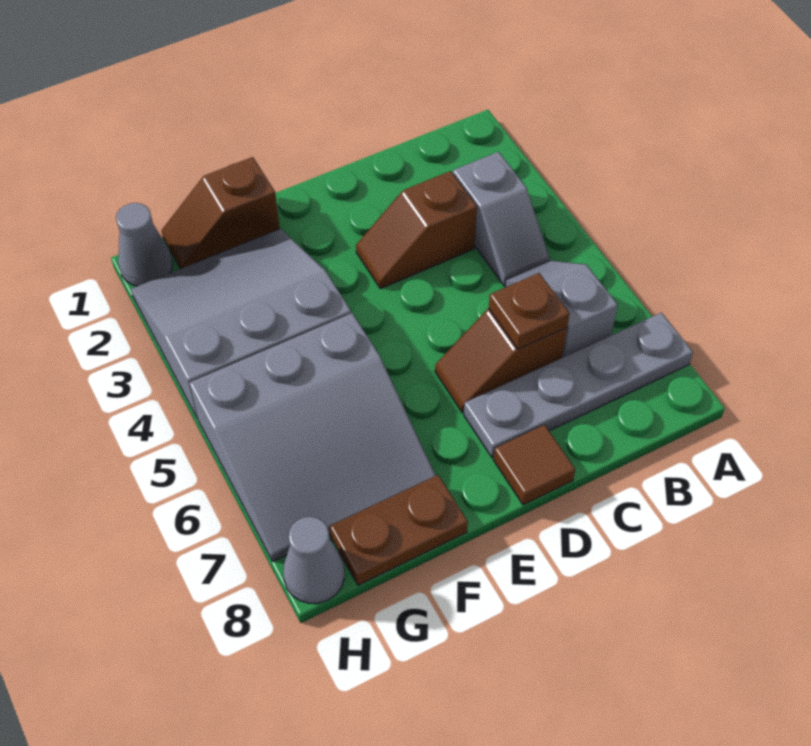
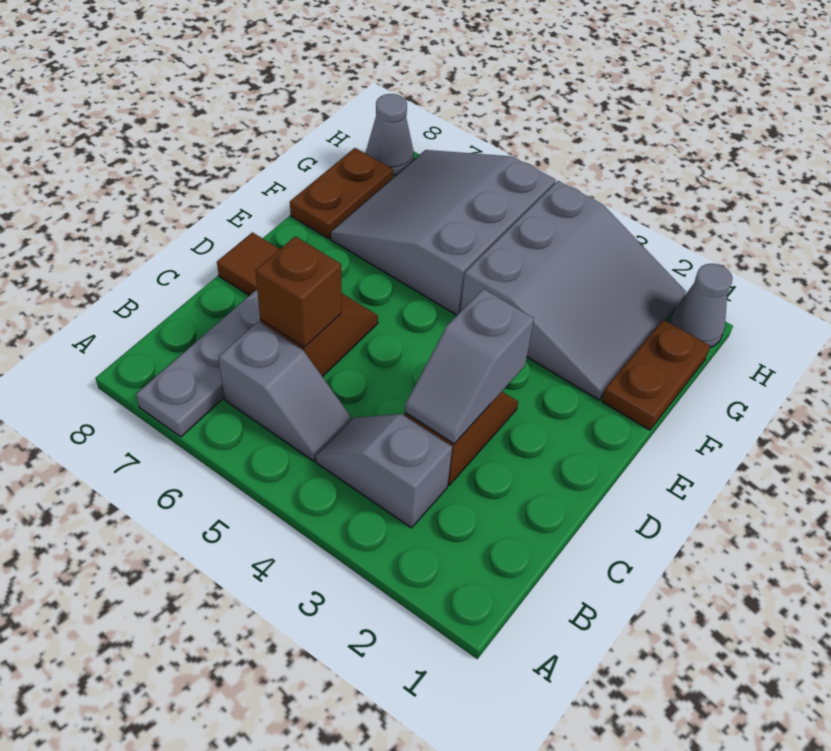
none -> grey slope C3:D3 level 2 top D
brown plate C6 level 2 -> brown brick C6 level 2
brown slope F1:G1 level 1 top F -> brown plate F1:G1 level 1

